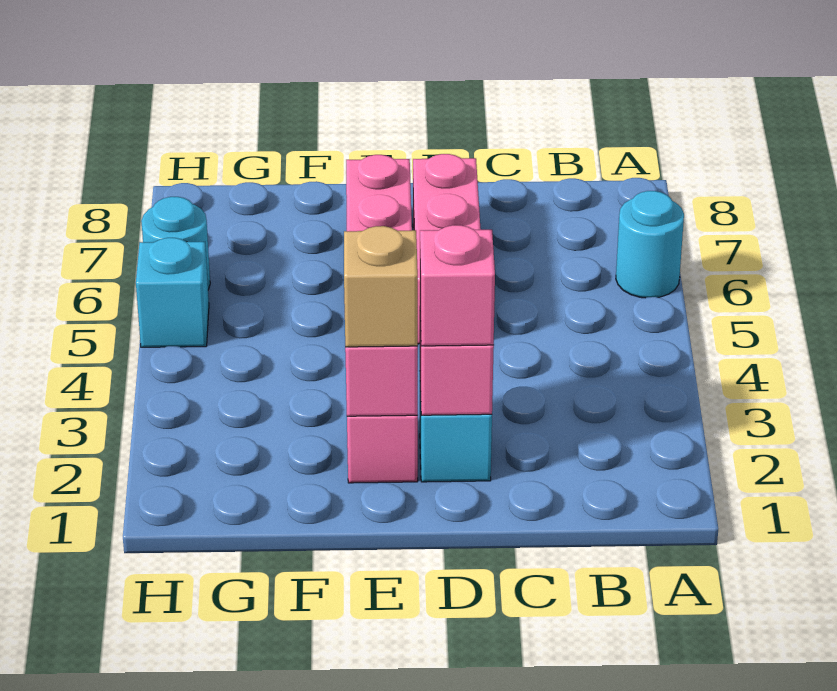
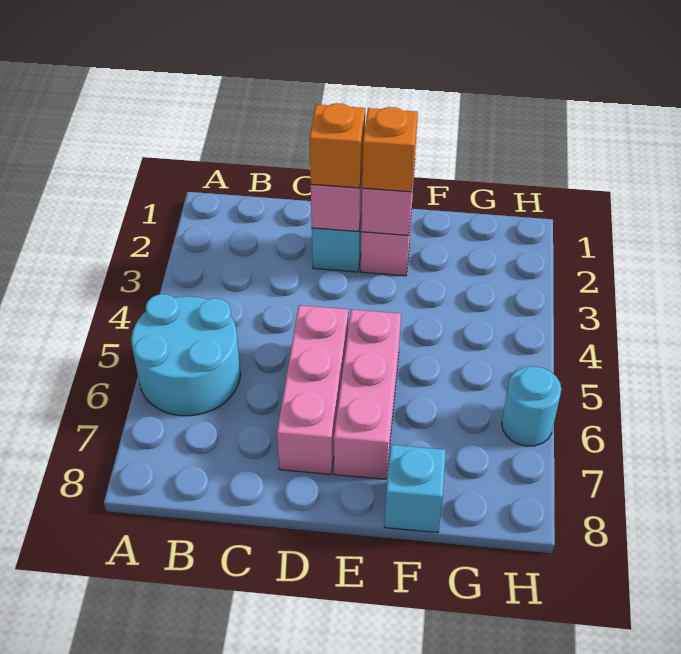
cyan round brick A6 level 1 -> cyan round brick A5:B6 level 1
pink brick D2 level 3 -> orange brick D2 level 3
tan brick E2 level 3 -> orange brick E2 level 3
cyan brick H5 level 1 -> cyan brick F8 level 1

